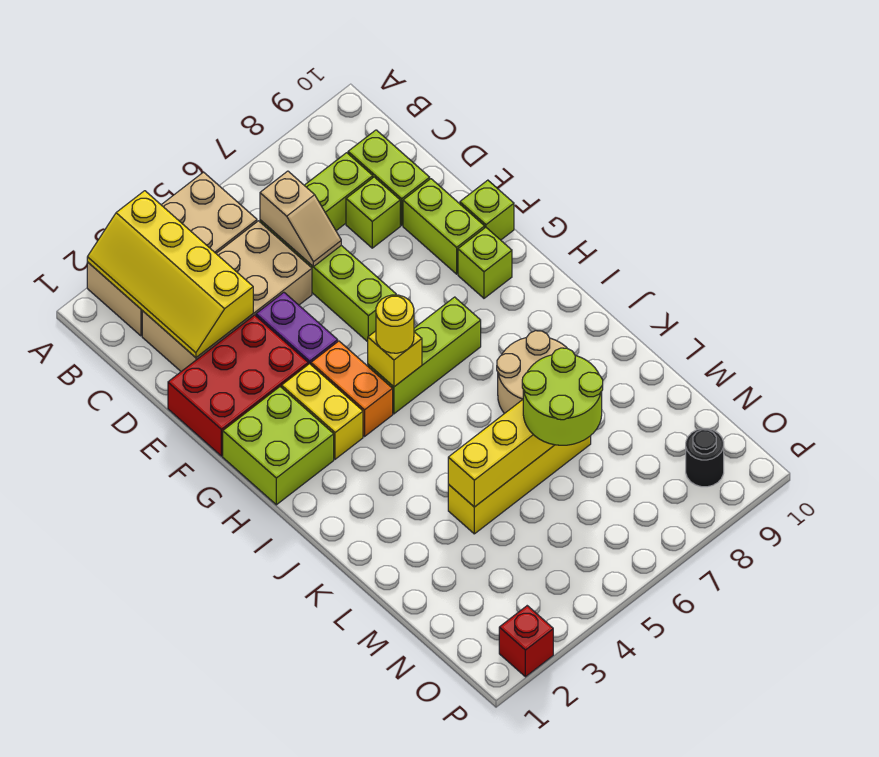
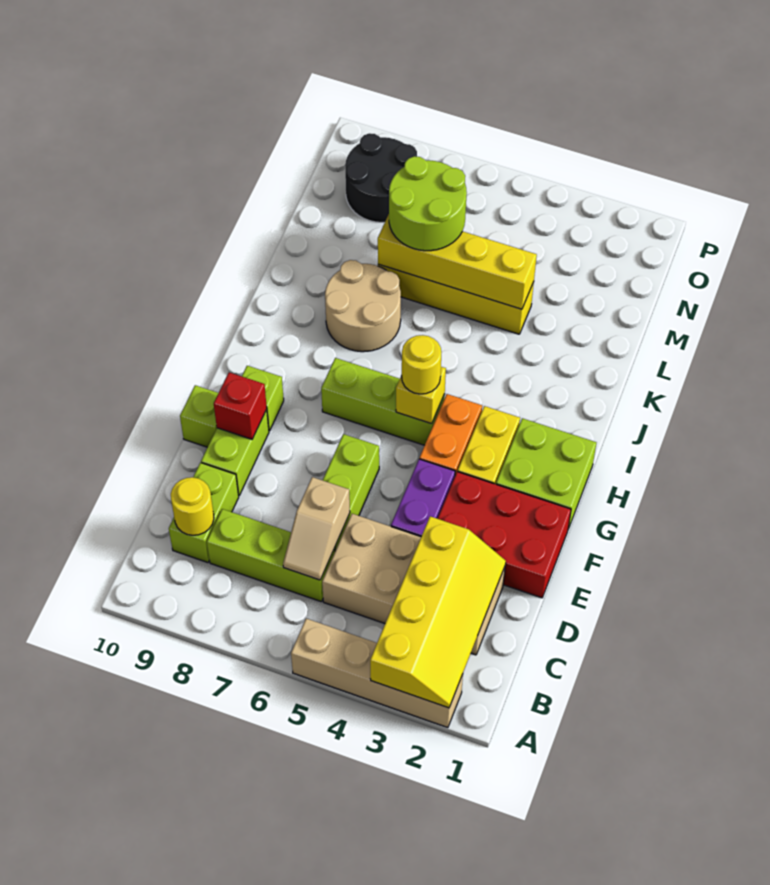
tan brick A2:B5 level 1 -> tan brick A2:A5 level 1
tan slope C6:D6 level 2 top C -> tan slope C6:D6 level 2 top D
none -> yellow round brick C9 level 2
lime brick D8 level 1 -> none
black round brick O9 level 1 -> black round brick N8:O9 level 1
red brick P2 level 1 -> red brick F9 level 2

